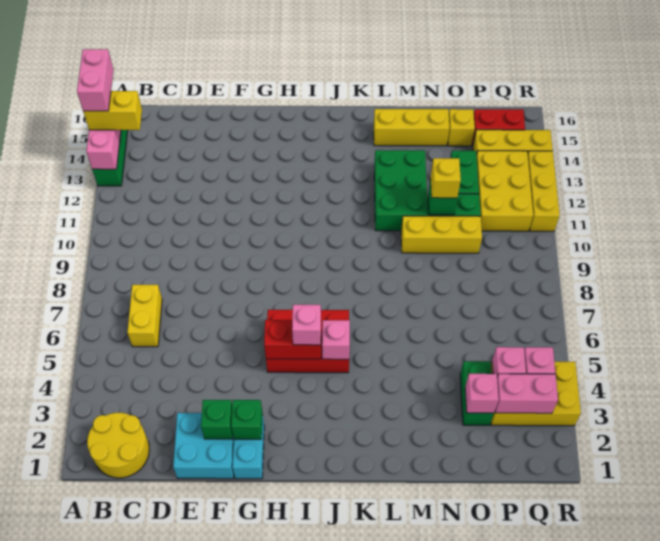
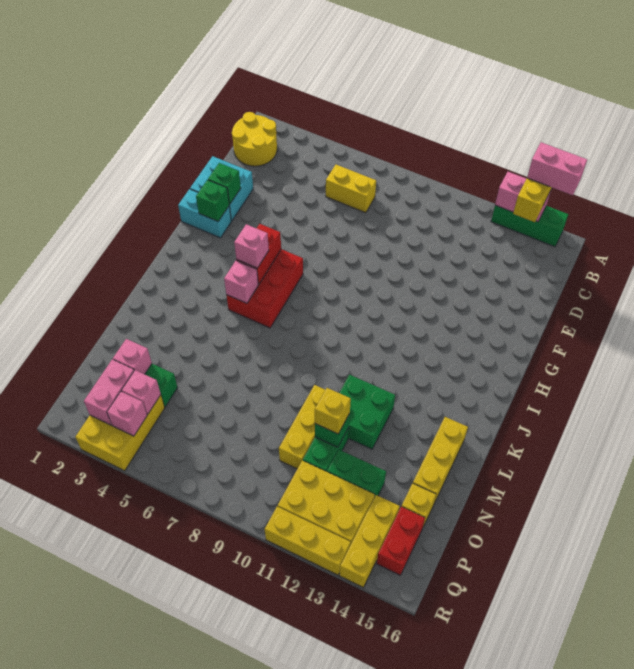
green brick L11:M13 level 1 -> green brick L11:M12 level 1

